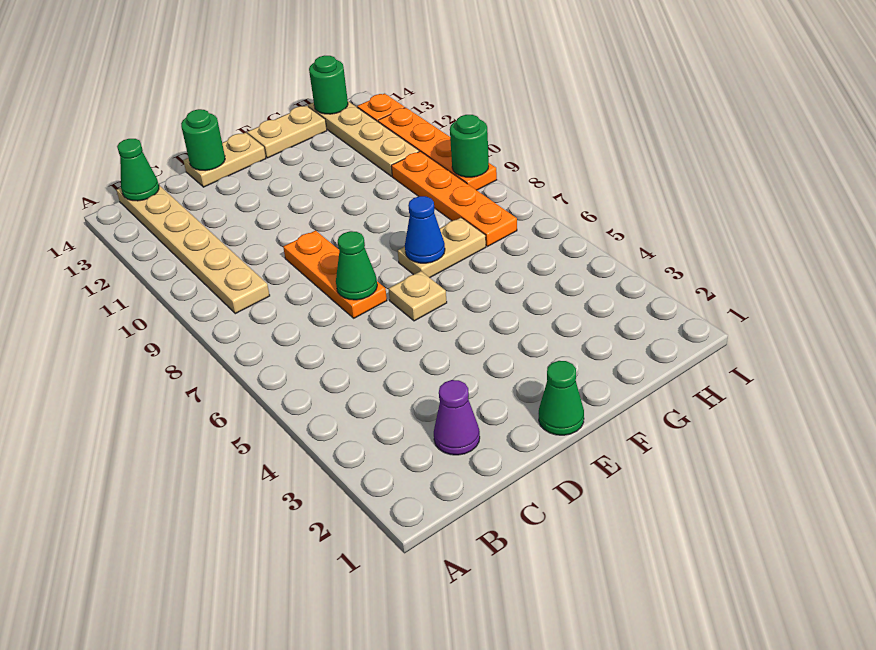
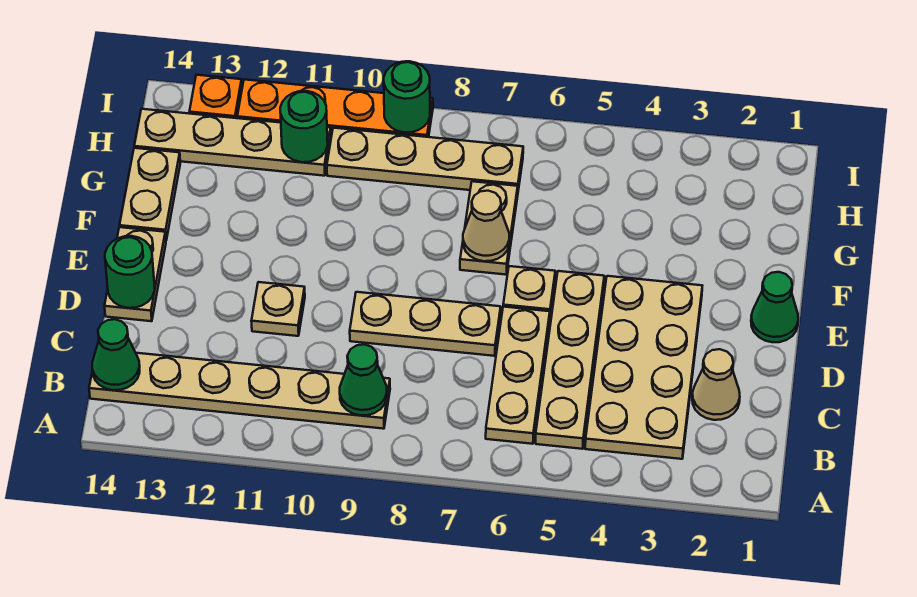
none -> tan plate B3:E4 level 1
none -> tan plate B5:E5 level 1
none -> tan plate B6:D6 level 1
purple cone C2 level 1 -> tan cone C2 level 1
orange plate D7:D9 level 1 -> tan plate D7:D9 level 1
green cone D7 level 2 -> green cone B9 level 2
none -> tan plate D11 level 1
blue cone F7 level 2 -> tan cone F7 level 2
orange plate H7:H10 level 1 -> tan plate H7:H10 level 1
green round brick H14 level 2 -> green round brick H11 level 2

